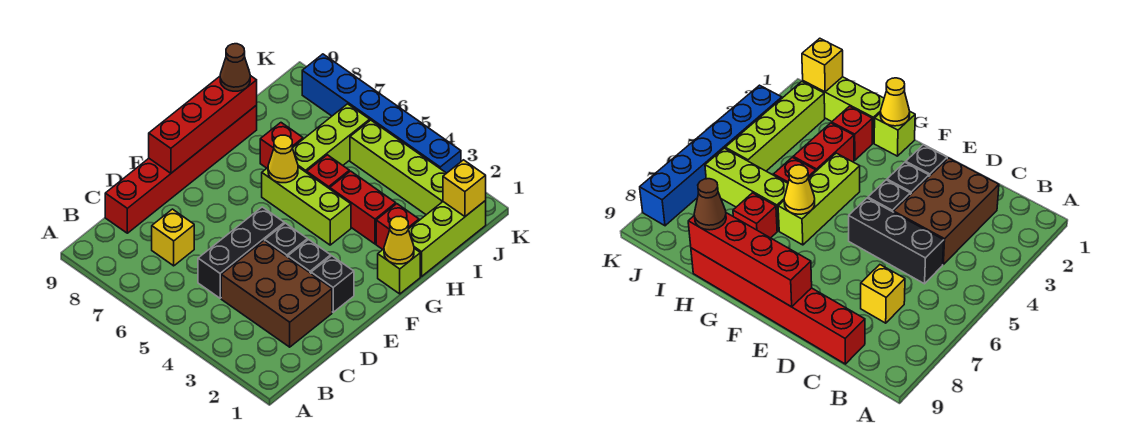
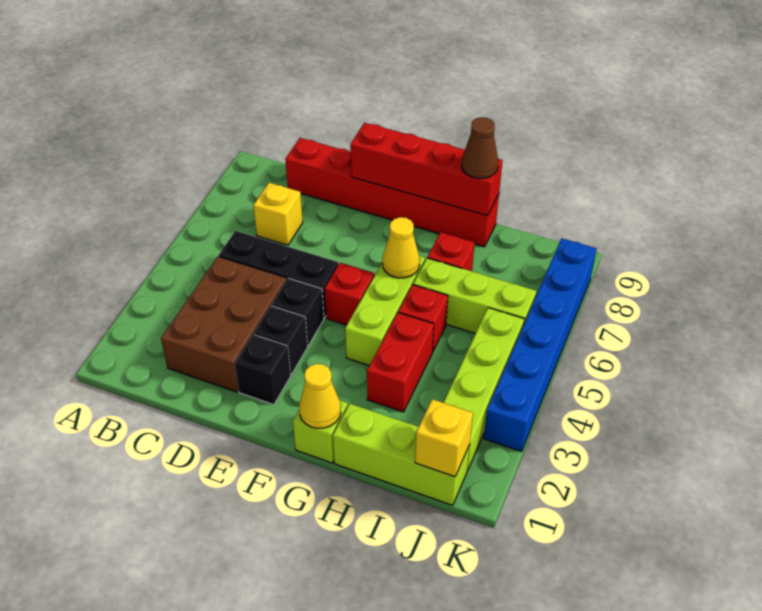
red brick H2 level 1 -> red brick F5 level 1

